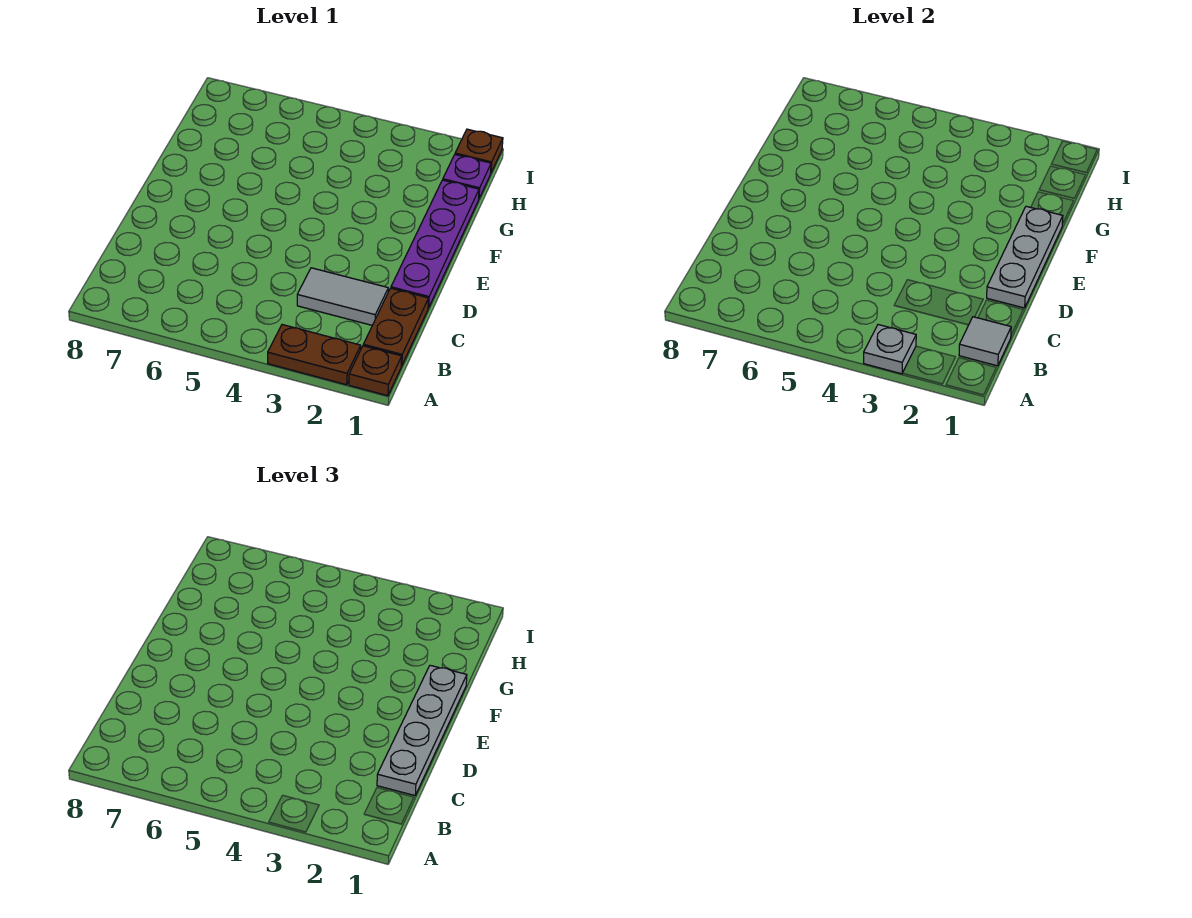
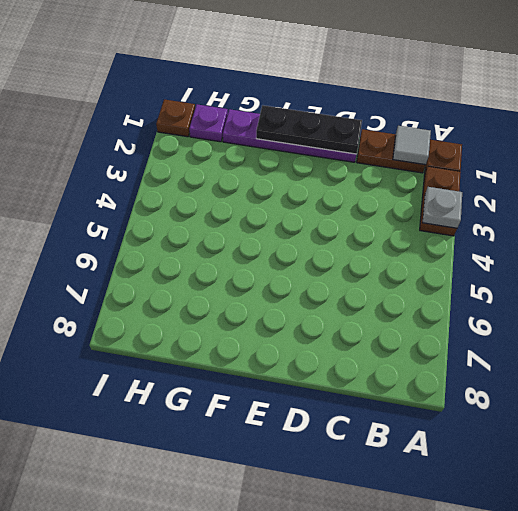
grey plate C1:F1 level 3 -> none
grey tile C2:C3 level 1 -> none
grey plate D1:F1 level 2 -> black plate D1:F1 level 2

